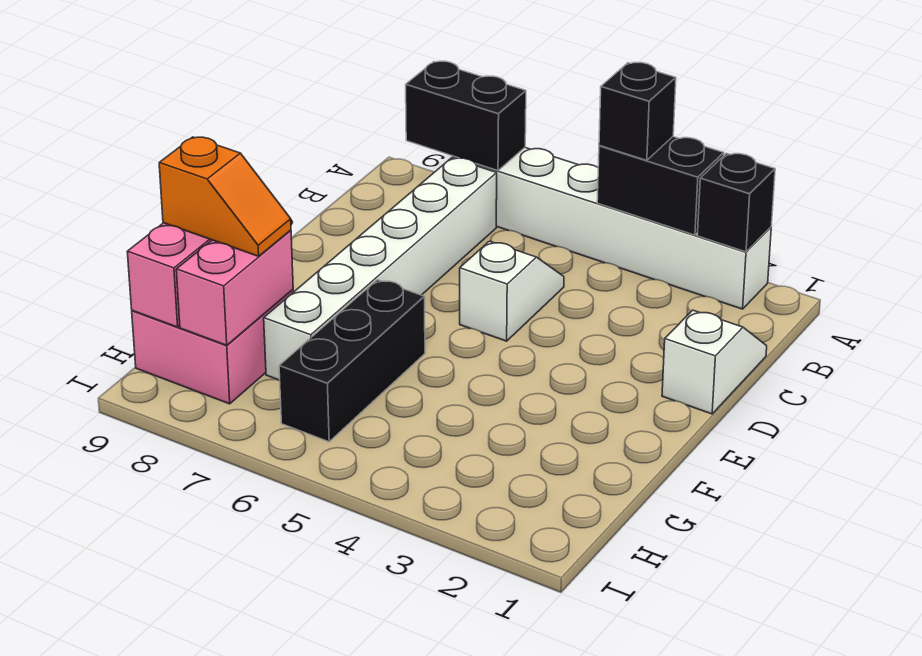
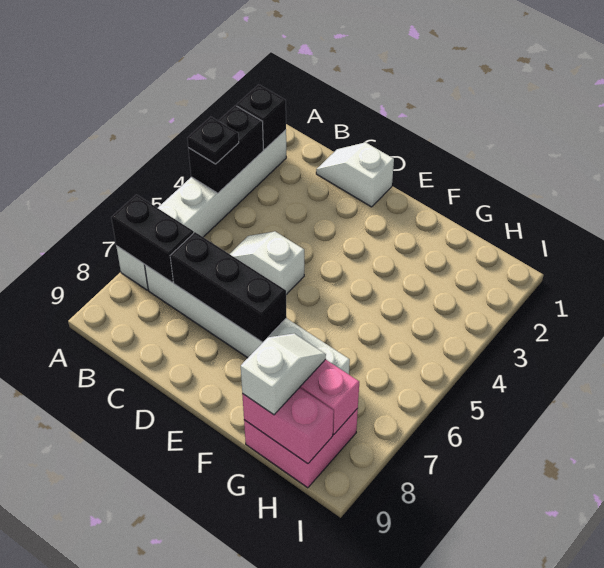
black brick A4 level 3 -> black plate A4 level 3
black brick A7:A8 level 2 -> black brick A7:B7 level 2
black brick F6:H6 level 1 -> black brick C7:E7 level 2
orange slope G8:G9 level 3 top 9 -> white slope G8:G9 level 3 top 9

